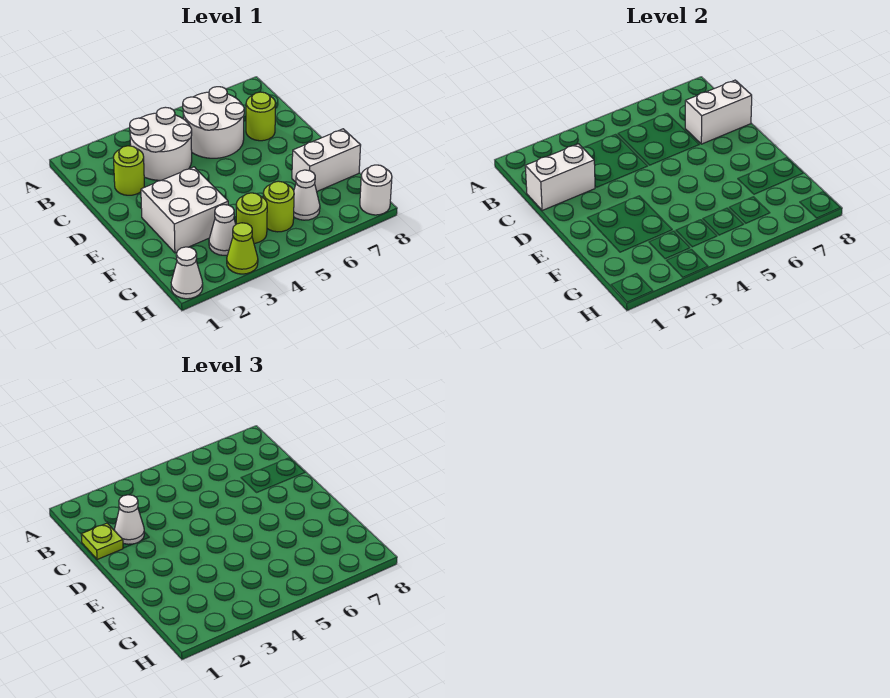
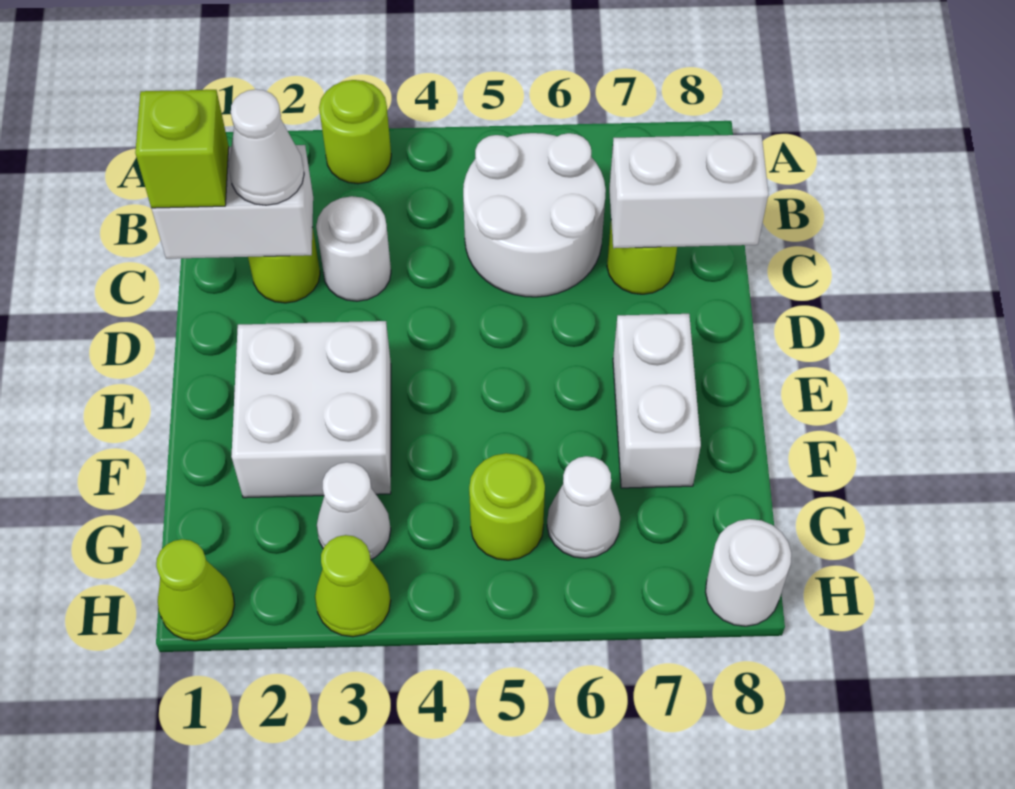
white round brick B3:C4 level 1 -> white round brick C3 level 1
lime plate C1 level 3 -> lime brick C1 level 3
white brick F7:F8 level 1 -> white brick E7:F7 level 1
lime round brick G4 level 1 -> lime round brick A3 level 1
white cone H1 level 1 -> lime cone H1 level 1

